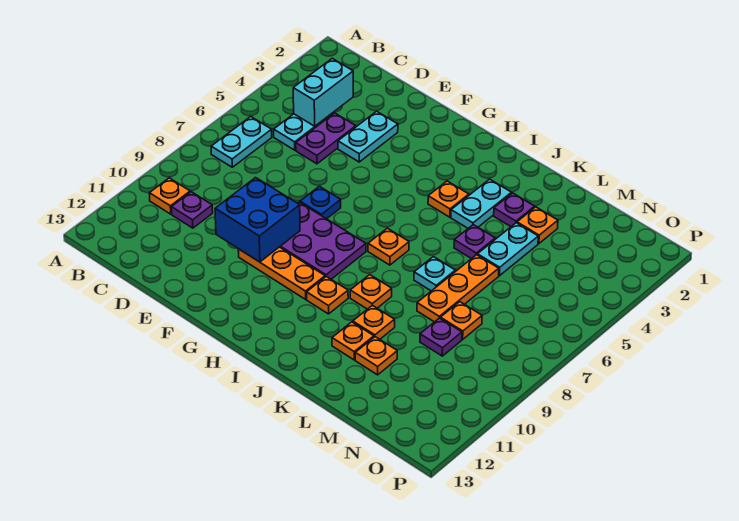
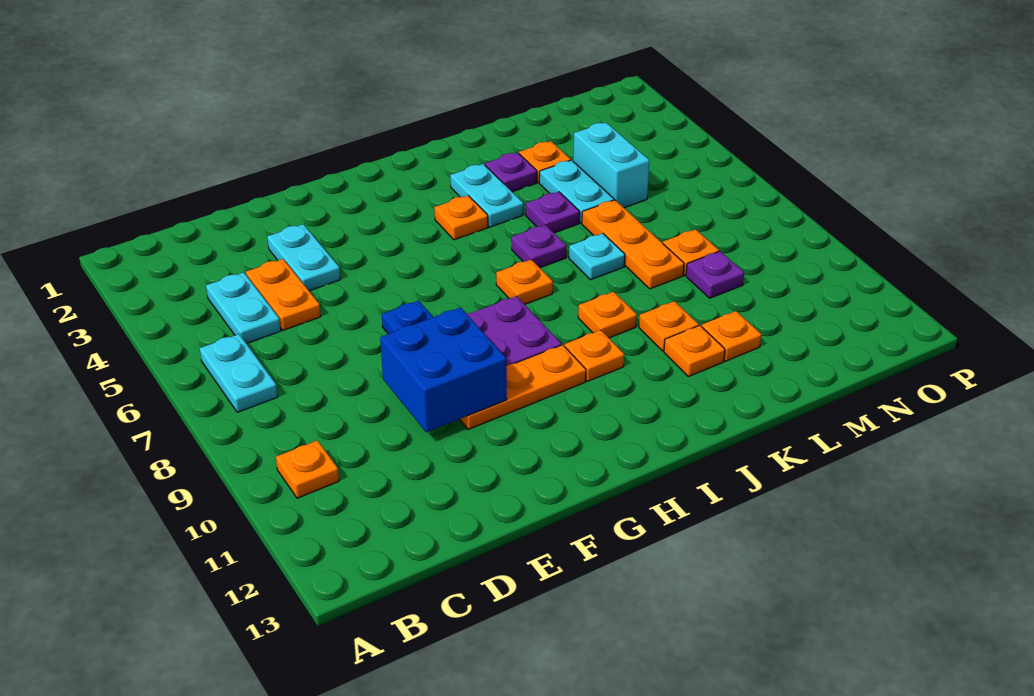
cyan brick C3:C4 level 2 -> cyan brick M4:M5 level 1
purple plate C10 level 1 -> purple plate J6 level 1
purple plate D4:D5 level 1 -> orange plate D4:D5 level 1

